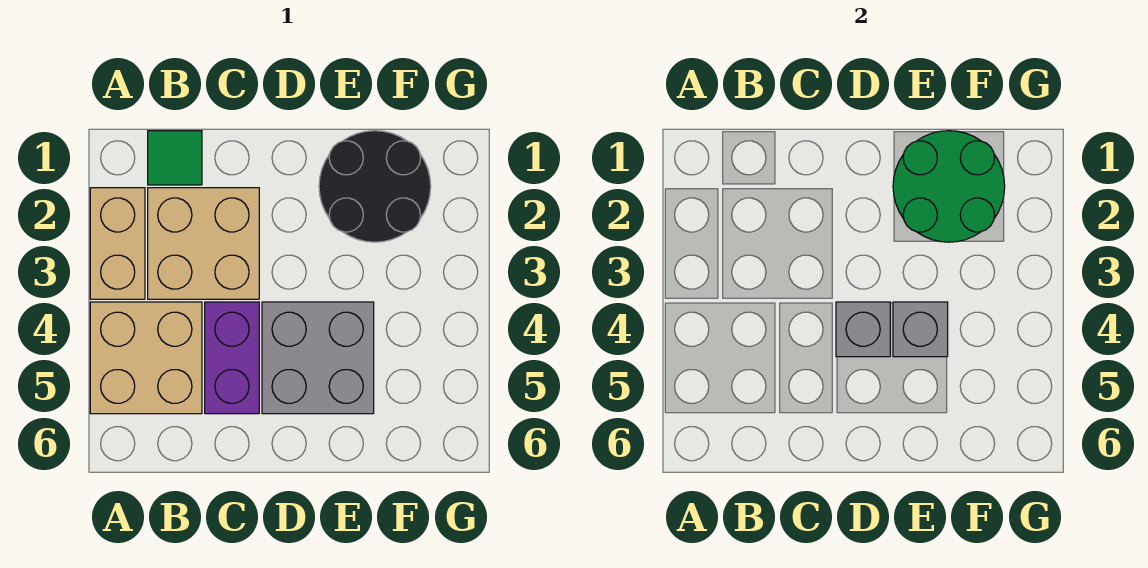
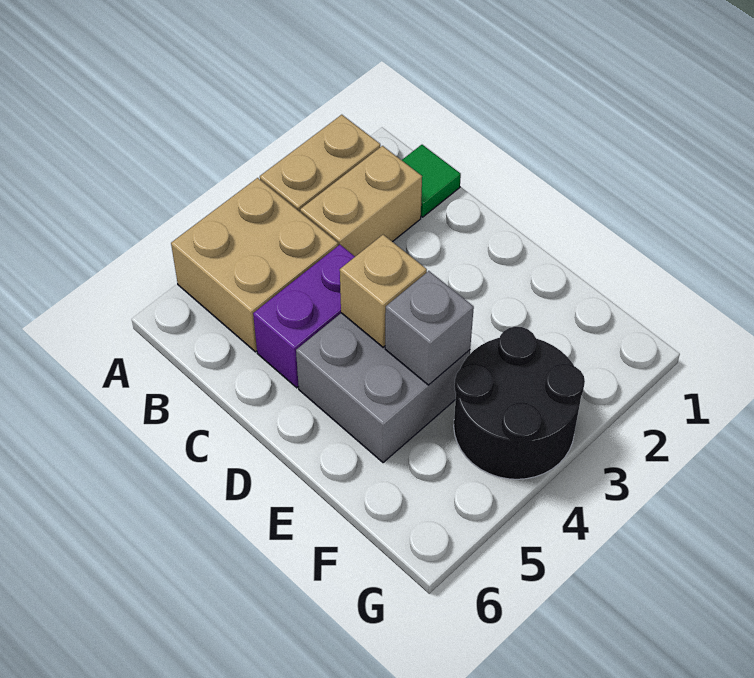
tan brick B2:C3 level 1 -> tan brick B2:B3 level 1
grey brick D4 level 2 -> tan brick D4 level 2
black round brick E1:F2 level 1 -> black round brick F3:G4 level 1
green round brick E1:F2 level 2 -> none

